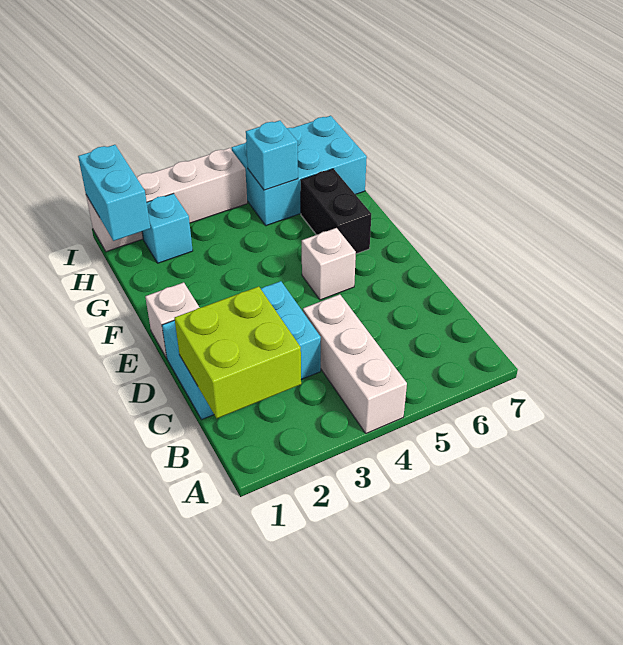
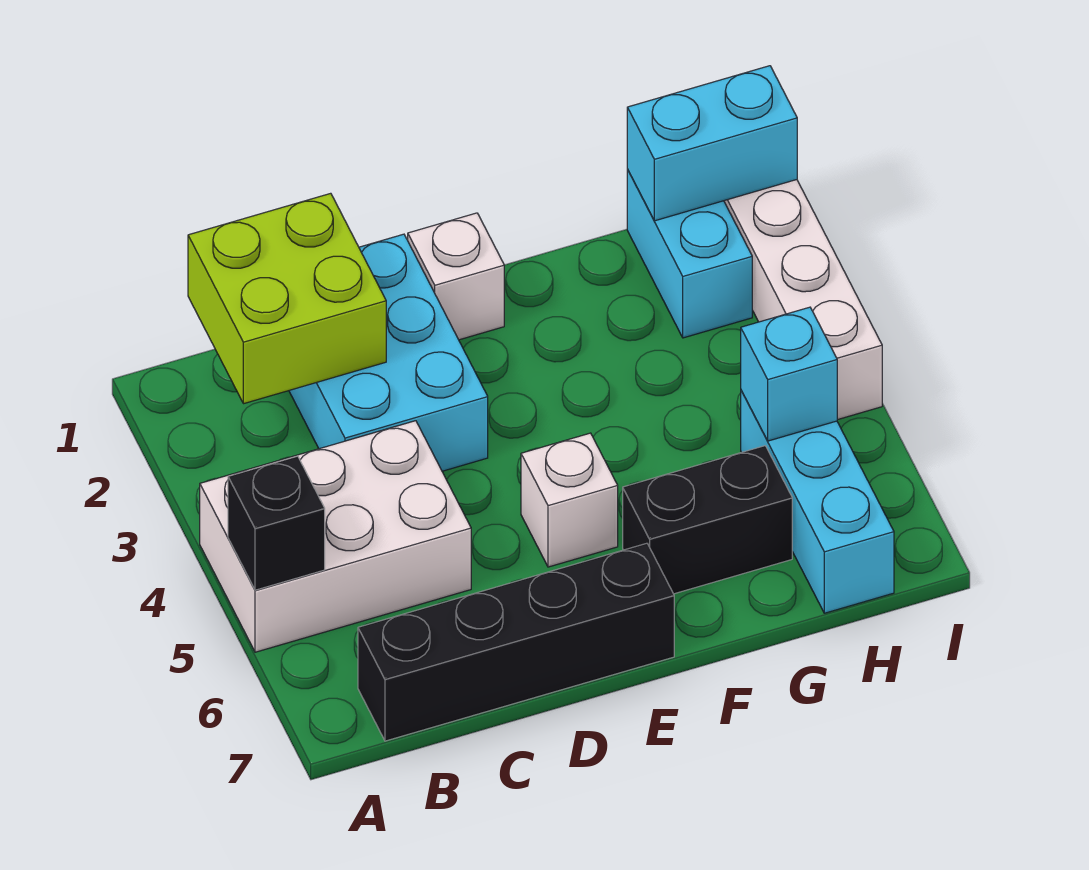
white brick A4:C4 level 1 -> white brick A4:C5 level 1
none -> black brick A5 level 2
none -> black brick B7:E7 level 1
cyan brick H2 level 1 -> cyan brick H1:H2 level 1
cyan brick H5:I7 level 1 -> cyan brick H5:H7 level 1

